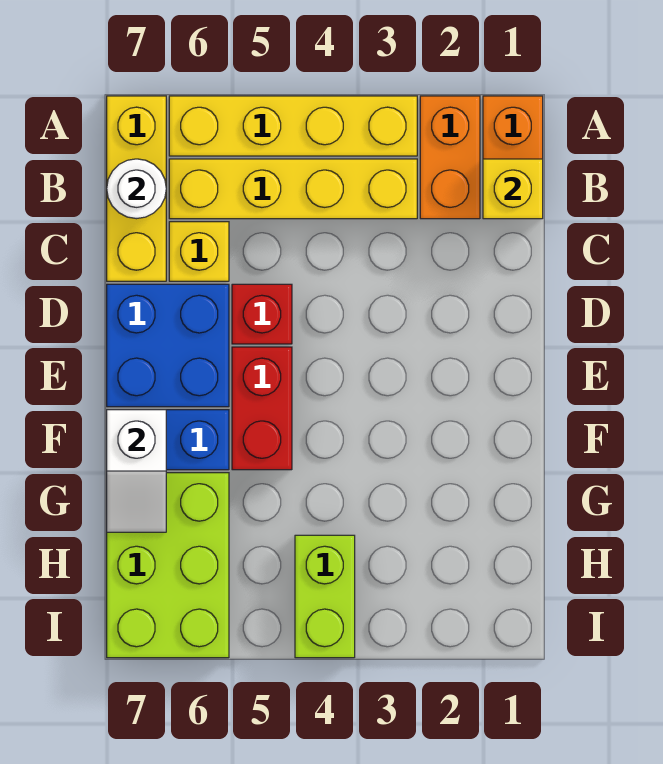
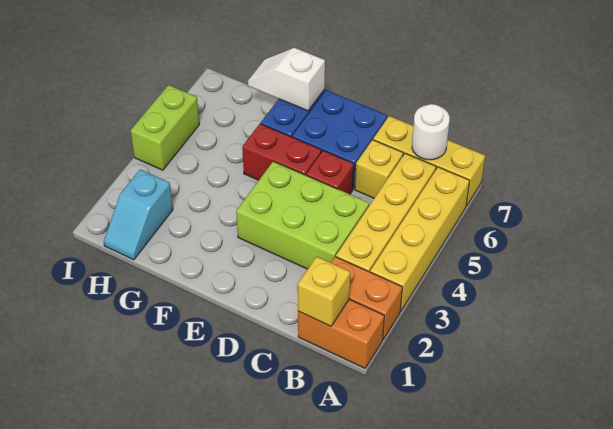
lime brick G6:I7 level 1 -> lime brick C3:E4 level 1
none -> cyan slope H1:H2 level 1 top 2
lime brick H4:I4 level 1 -> lime brick I4:I5 level 1

